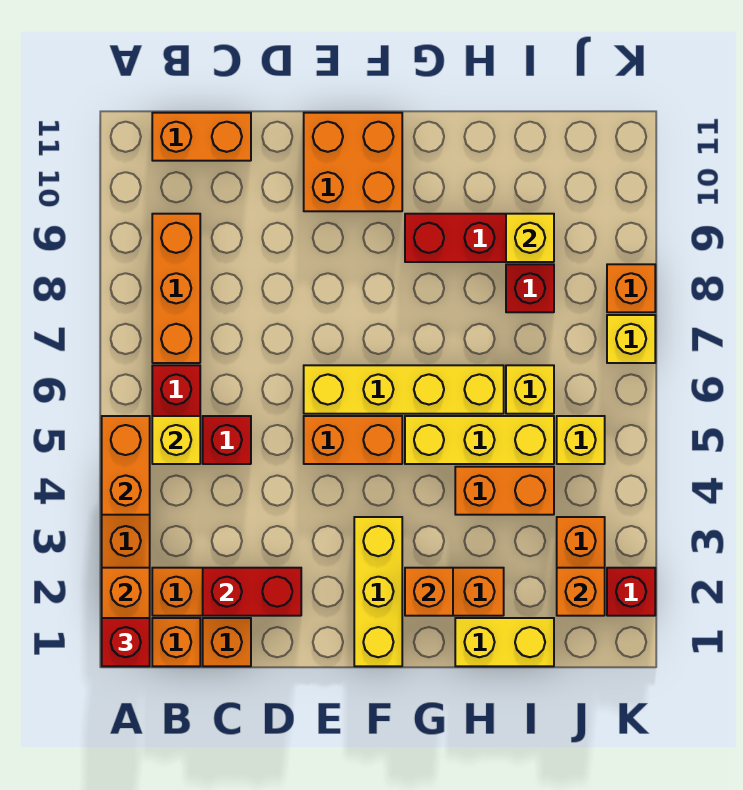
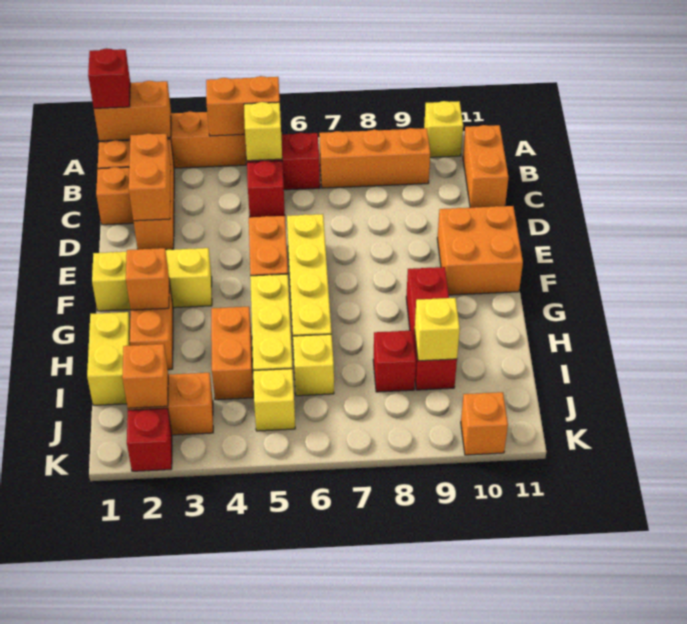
red brick C2:D2 level 2 -> orange brick C2:D2 level 2
yellow brick K7 level 1 -> yellow brick A10 level 1
orange brick K8 level 1 -> orange brick K10 level 1

